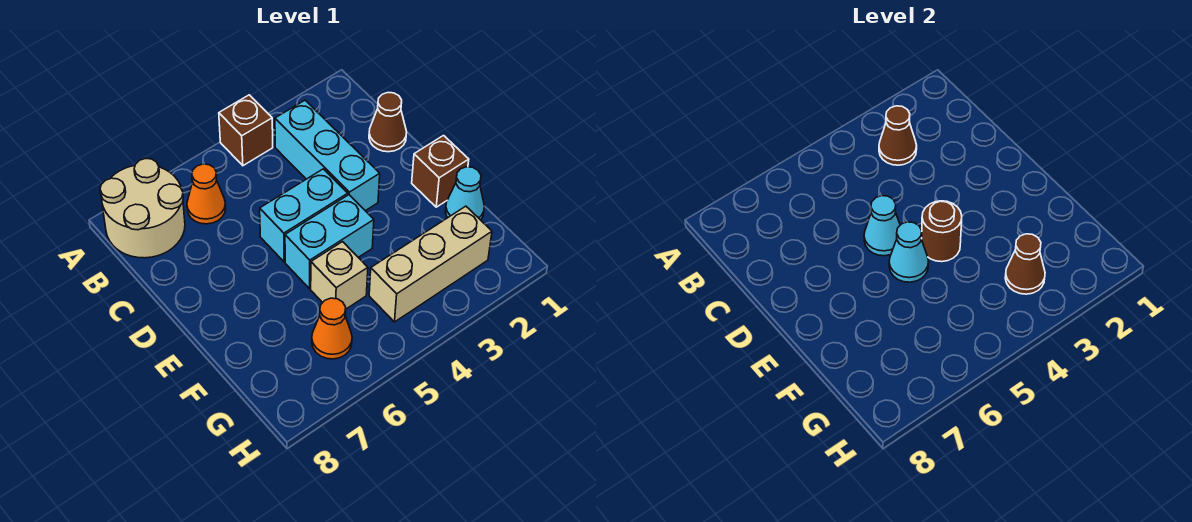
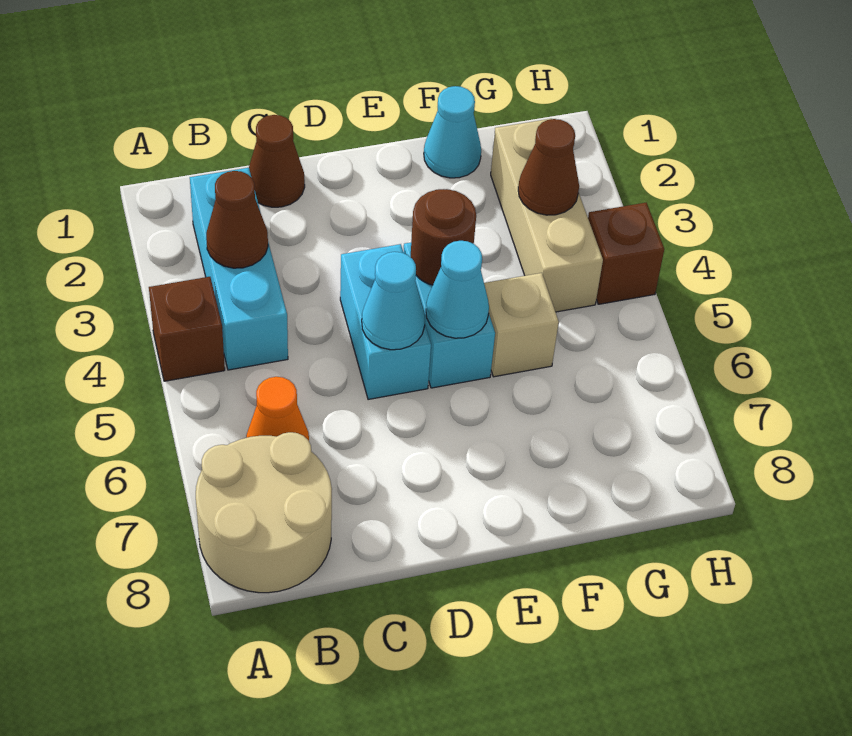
cyan brick B3:D3 level 1 -> cyan brick B2:B4 level 1
brown brick E1 level 1 -> brown brick H4 level 1
orange cone G6 level 1 -> none

